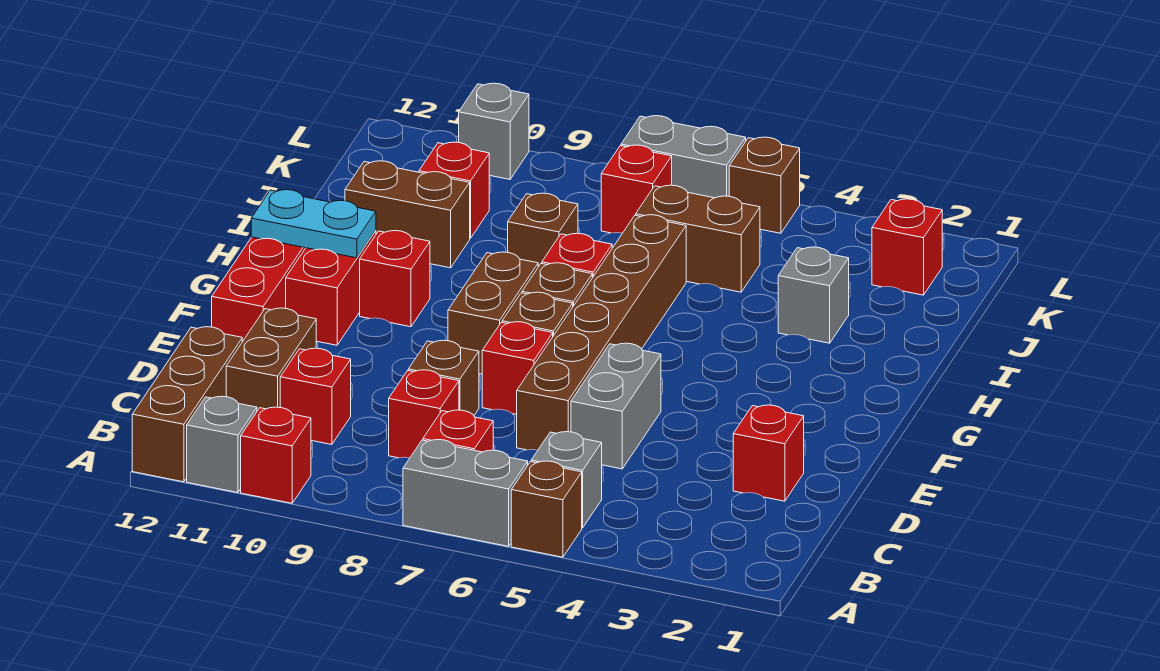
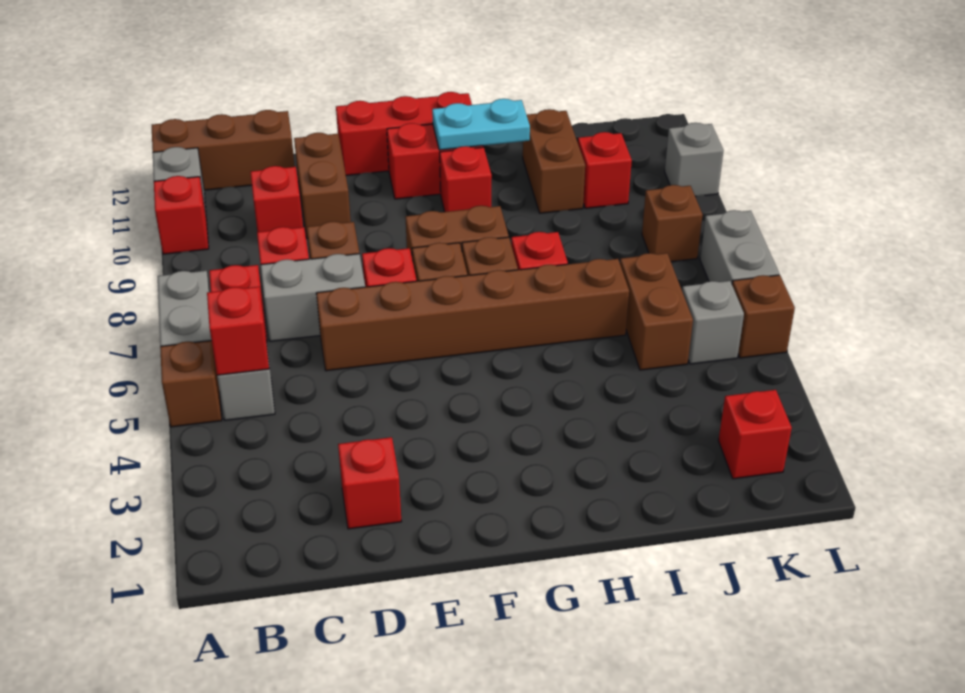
brown brick C11:D11 level 1 -> brown brick D10:D11 level 1
grey brick D5:E5 level 1 -> grey brick C7:D7 level 1
cyan plate G11:G12 level 2 -> cyan plate G11:H11 level 2
grey brick I3 level 1 -> grey brick K5 level 1
brown brick I8 level 1 -> brown brick K8 level 1
red brick K7 level 1 -> red brick B5 level 2

